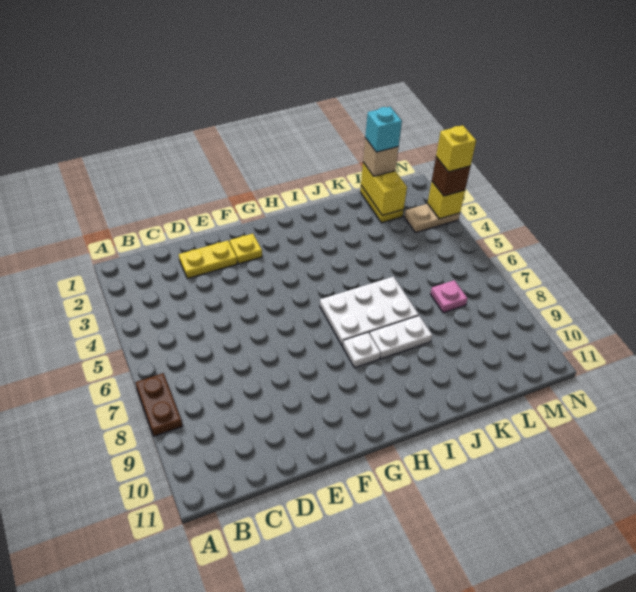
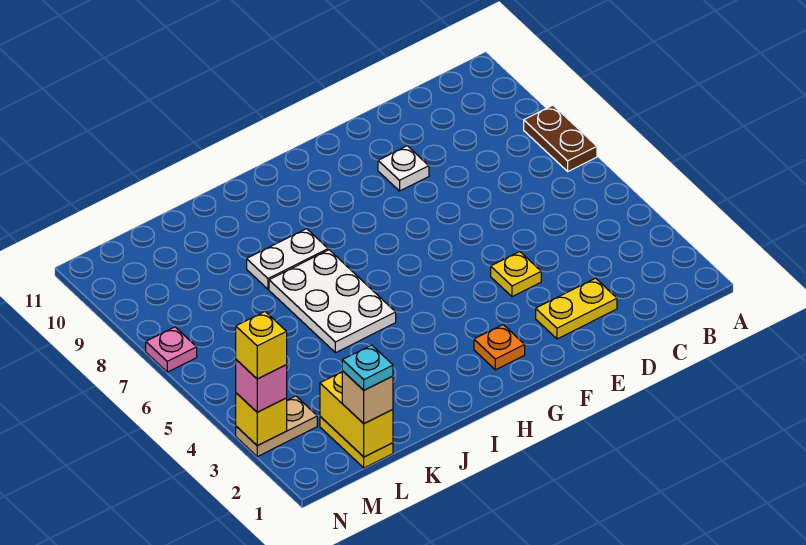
yellow plate F2 level 1 -> yellow plate E4 level 1
none -> orange plate G2 level 1
white plate H6:J7 level 1 -> white plate I5:J7 level 1
white plate H8 level 1 -> white plate E9 level 1
cyan brick L1 level 4 -> cyan plate L1 level 4
pink plate L7 level 1 -> pink plate N7 level 1
brown brick N3 level 3 -> pink brick N3 level 3

